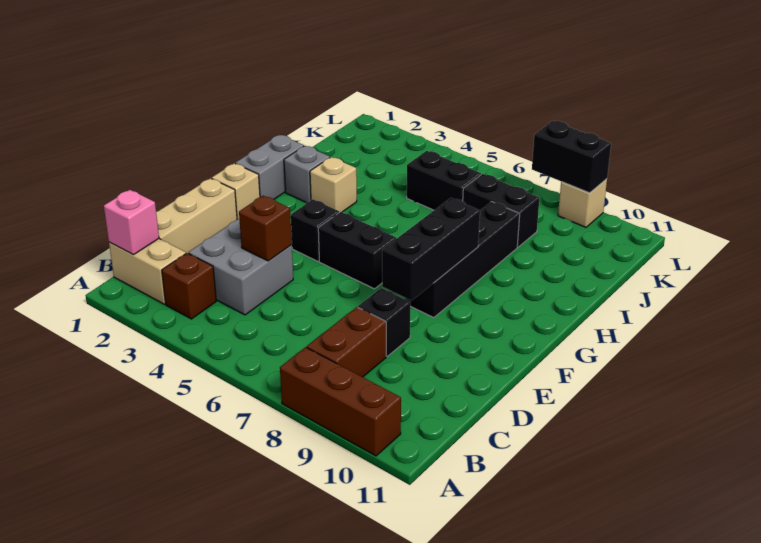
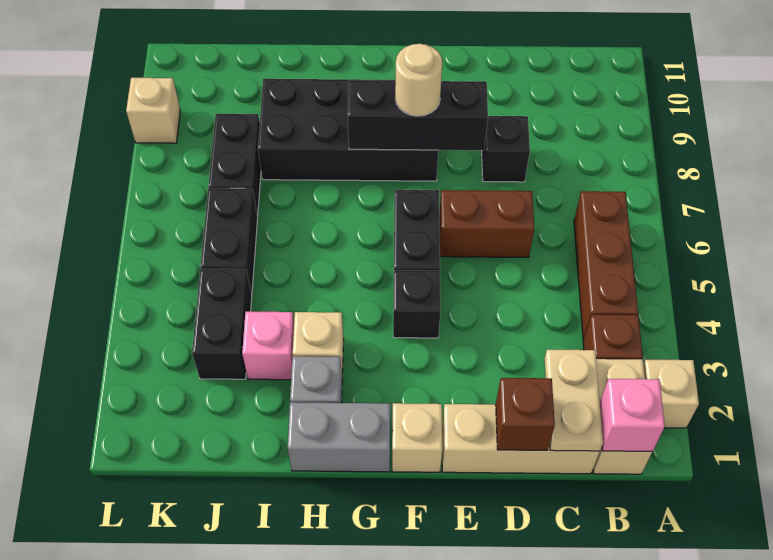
none -> tan brick A2 level 1
brown brick A8:A10 level 1 -> brown brick B4:B6 level 1
brown brick B8:C8 level 1 -> brown brick D6:E6 level 1
none -> tan plate C1:C2 level 2
grey brick C3:D4 level 1 -> none
brown brick D4 level 2 -> brown brick D1 level 2
black brick F8:I8 level 1 -> black brick F8:I9 level 1
none -> tan round brick F8 level 3
none -> pink brick I3 level 1
black brick L8:L9 level 2 -> black brick J3:J4 level 1

